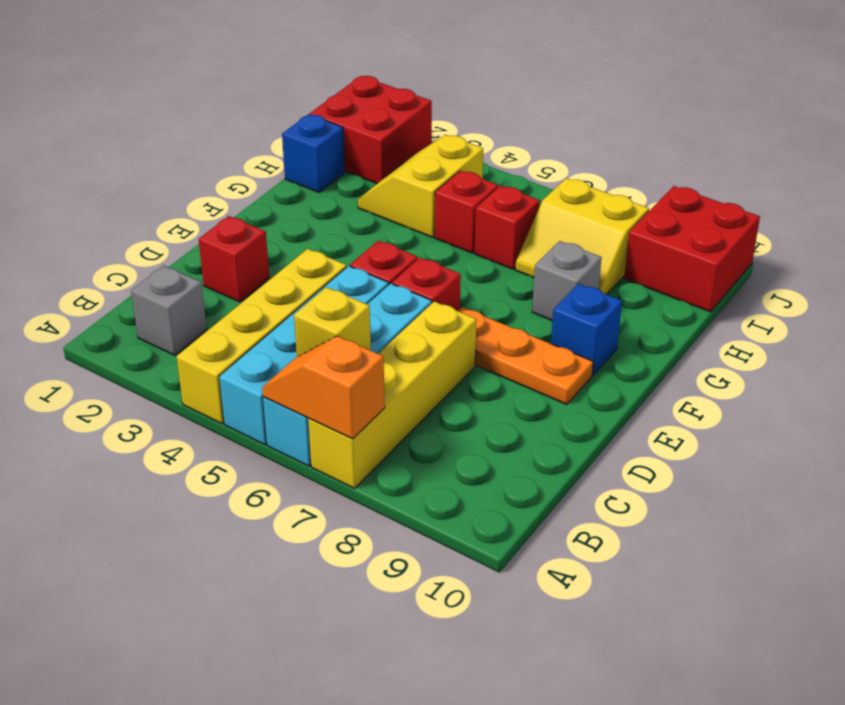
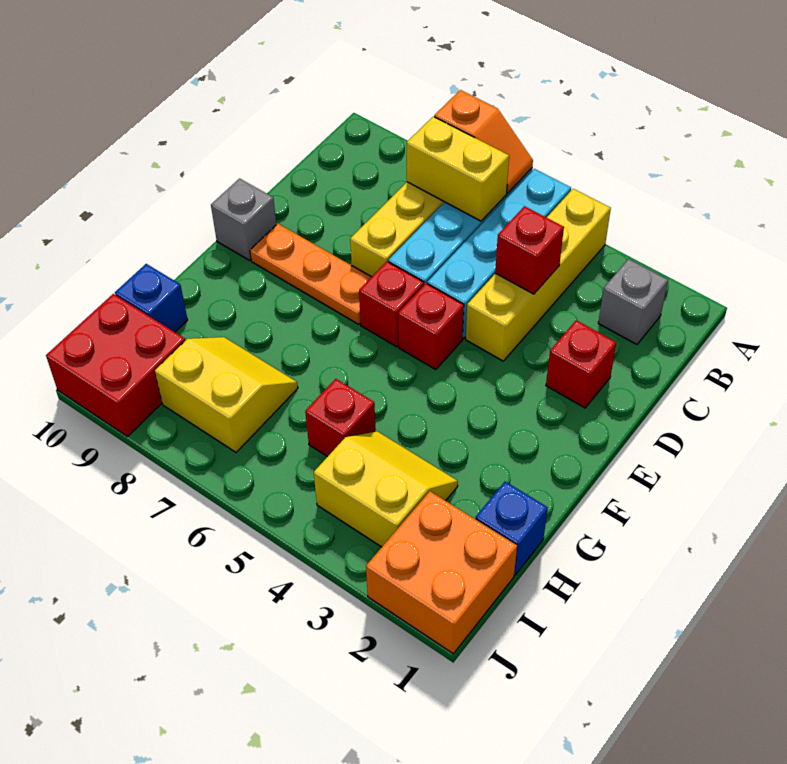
yellow brick B6 level 2 -> yellow brick B6:B7 level 2
blue brick F9 level 1 -> blue brick H10 level 1
grey brick G8 level 1 -> grey brick E10 level 1
yellow slope H3:I4 level 1 top 4 -> yellow slope H3:I4 level 1 top I
red brick H6 level 1 -> red brick C4 level 2
red brick I1:J2 level 1 -> orange brick I1:J2 level 1

